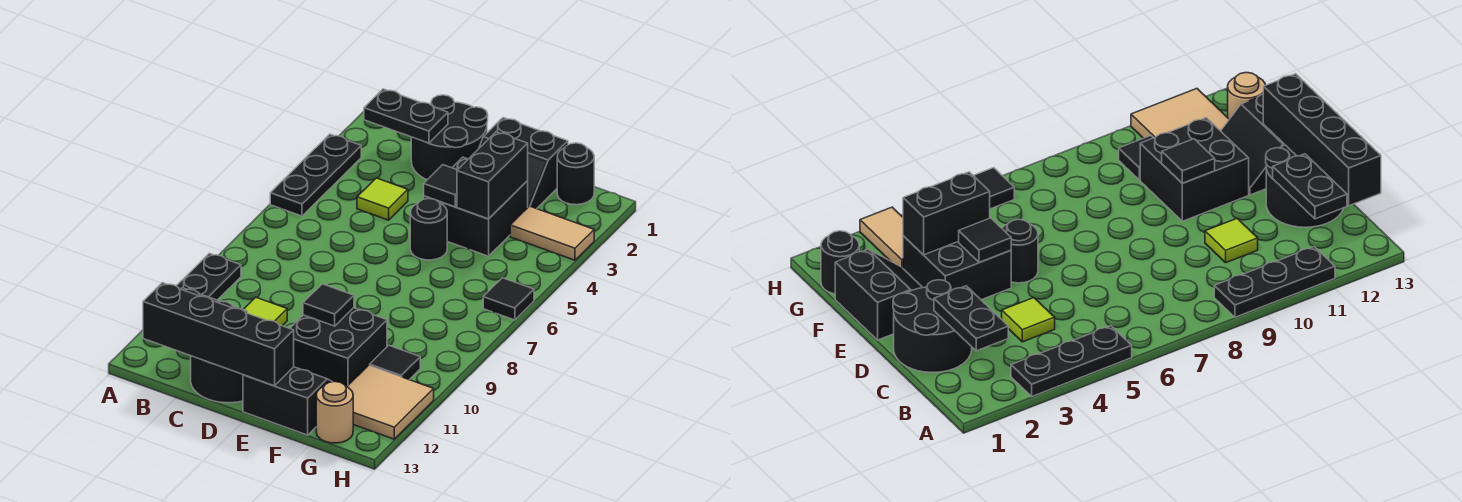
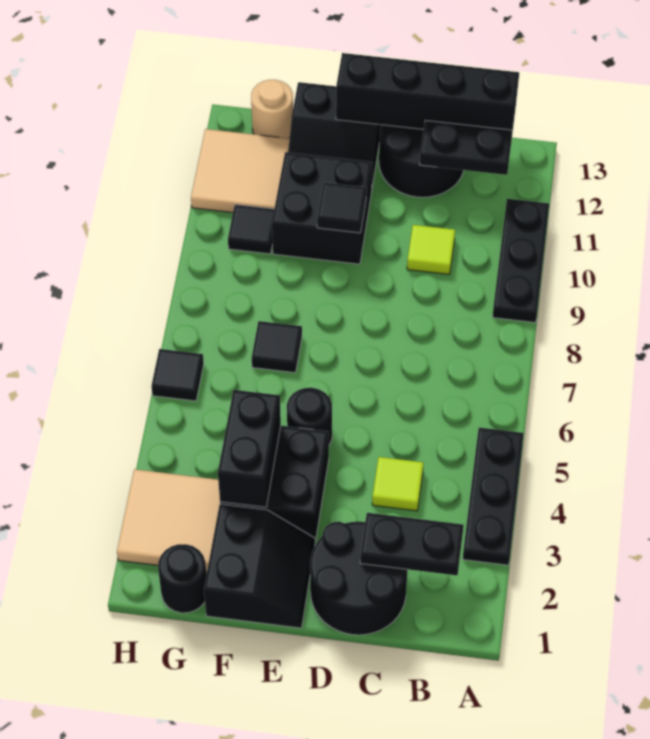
black slope E1:F2 level 1 top 1 -> black slope E1:F2 level 1 top F
black tile E4 level 2 -> black tile F7 level 1
tan tile G3:H3 level 1 -> tan tile G2:H3 level 1

